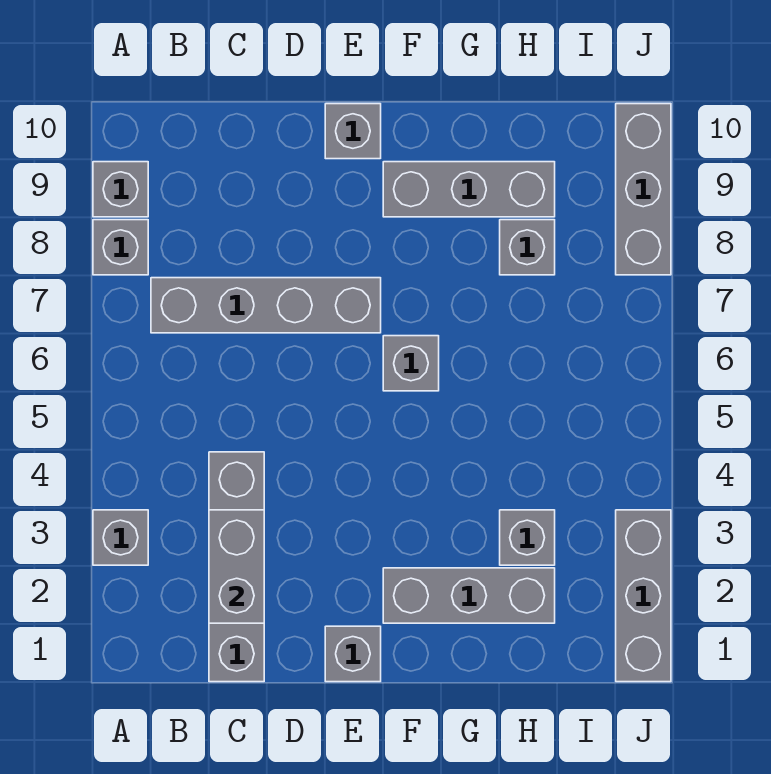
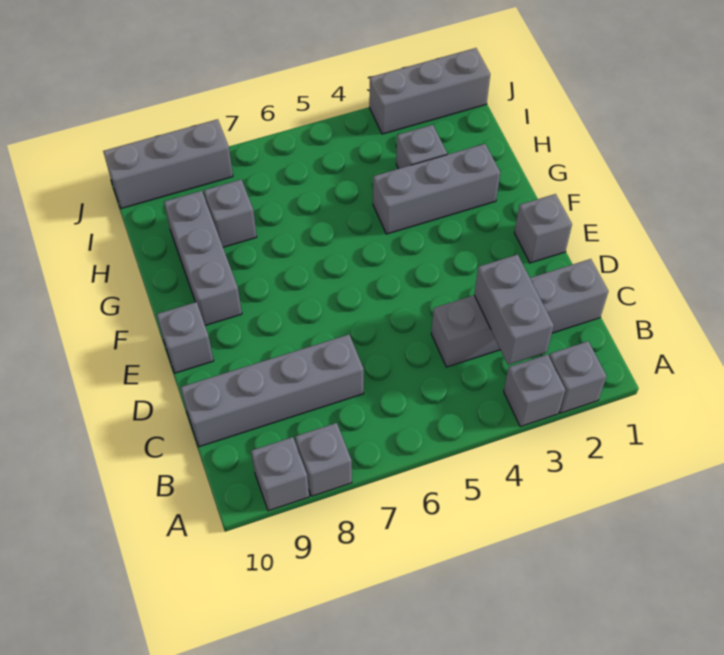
grey brick B7:E7 level 1 -> grey brick C7:C10 level 1
grey brick C2:C3 level 2 -> grey brick B3:C3 level 2
grey brick F2:H2 level 1 -> grey brick G2:G4 level 1
grey brick F6 level 1 -> grey brick A2 level 1

